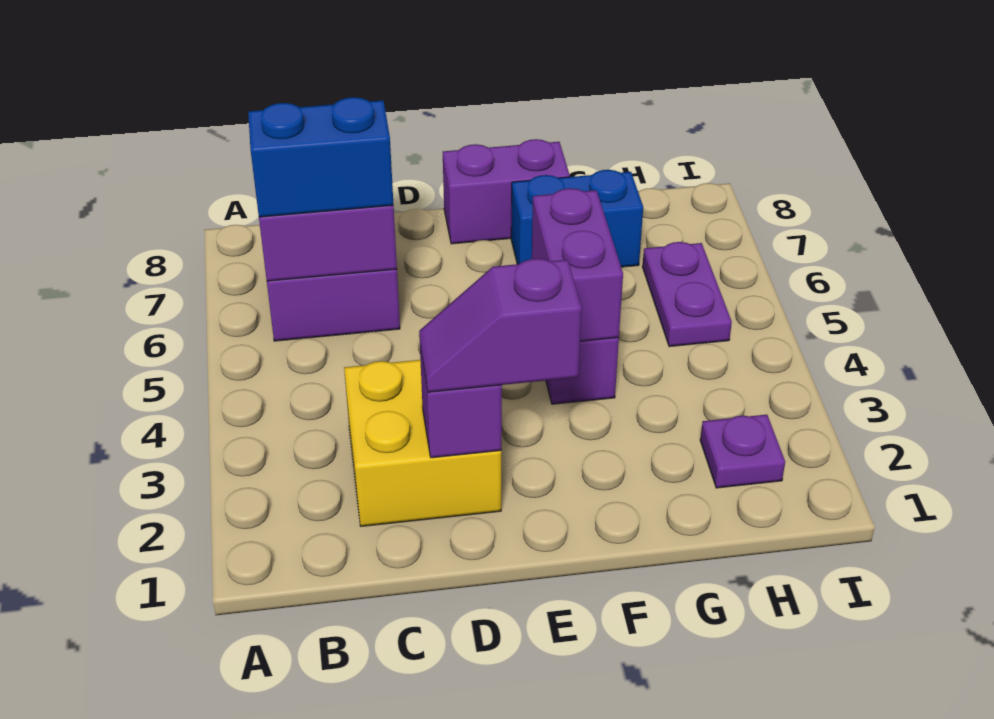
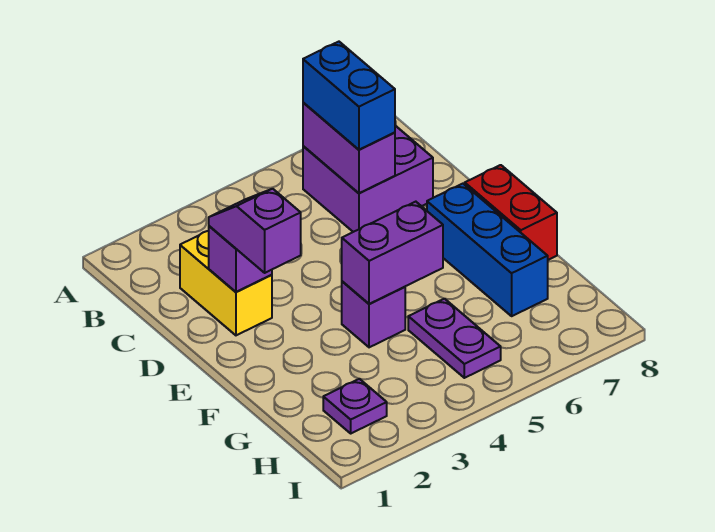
yellow brick C2:D3 level 1 -> yellow brick C2:D2 level 1
purple brick E8:F8 level 1 -> red brick E8:F8 level 1
blue brick F7:G7 level 1 -> blue brick E7:G7 level 1
purple plate H5:H6 level 1 -> purple plate G5:H5 level 1

